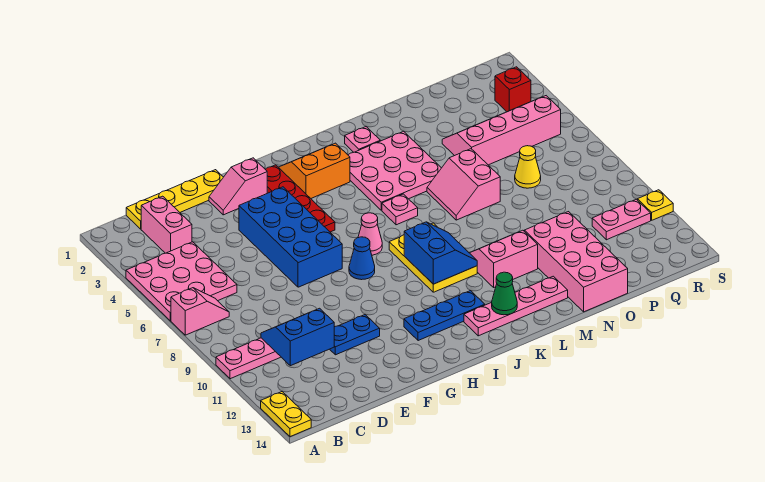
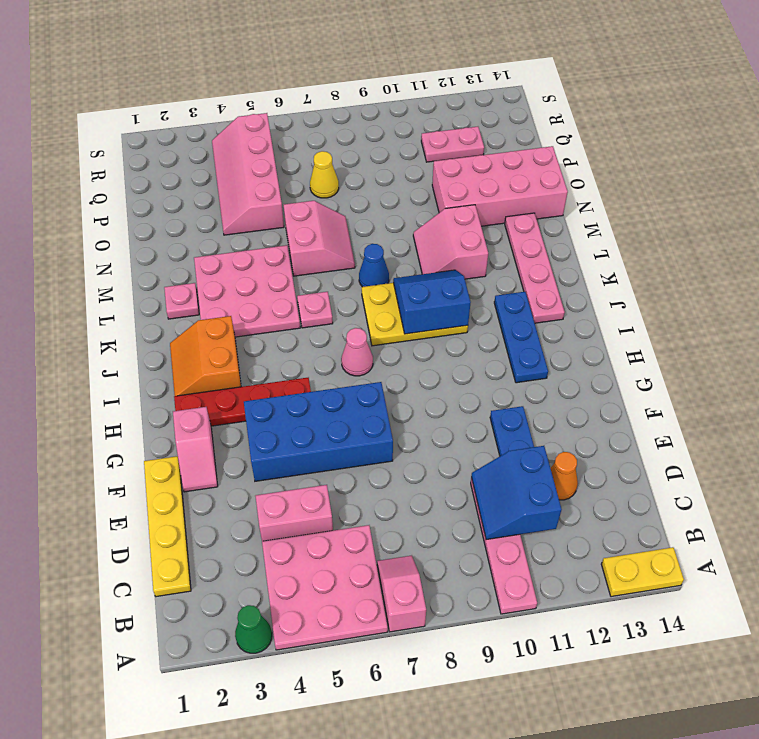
pink brick C2:C3 level 1 -> pink brick D4:D5 level 1
none -> orange cone D12 level 1
blue cone H8 level 1 -> blue cone L8 level 1
green cone K13 level 2 -> green cone A3 level 1
pink slope M6:N7 level 1 top N -> pink slope M6:N7 level 1 top 6
pink plate Q11:R11 level 1 -> pink plate Q11:Q12 level 1
red brick R3 level 1 -> none
yellow plate S11 level 1 -> none

